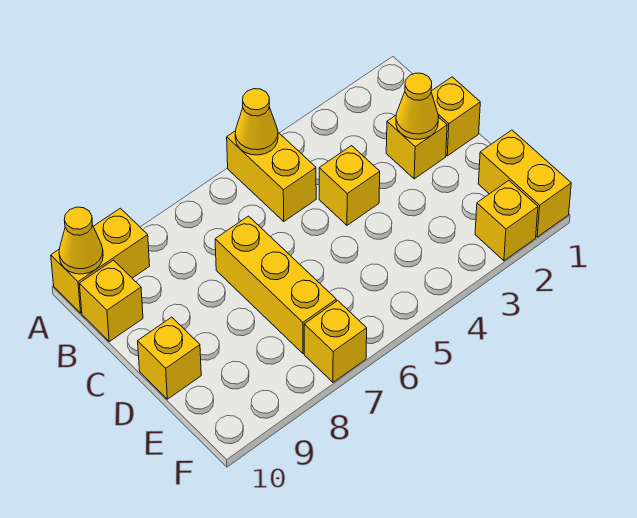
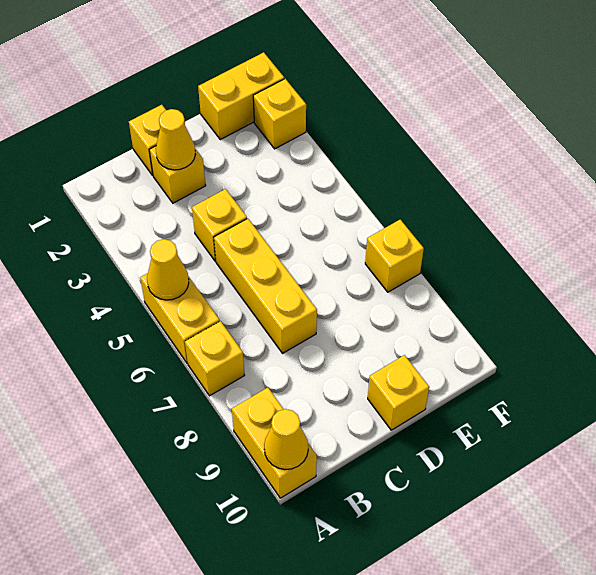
yellow brick A5:B5 level 1 -> yellow brick A5:A6 level 1
yellow brick B10 level 1 -> yellow brick A7 level 1
yellow brick C7:E7 level 1 -> yellow brick C5:C7 level 1

